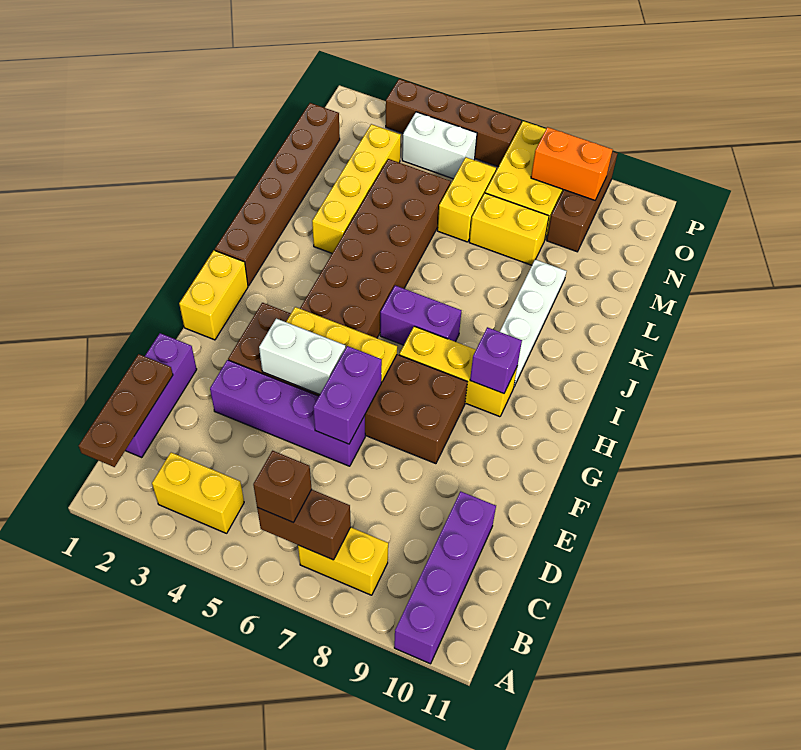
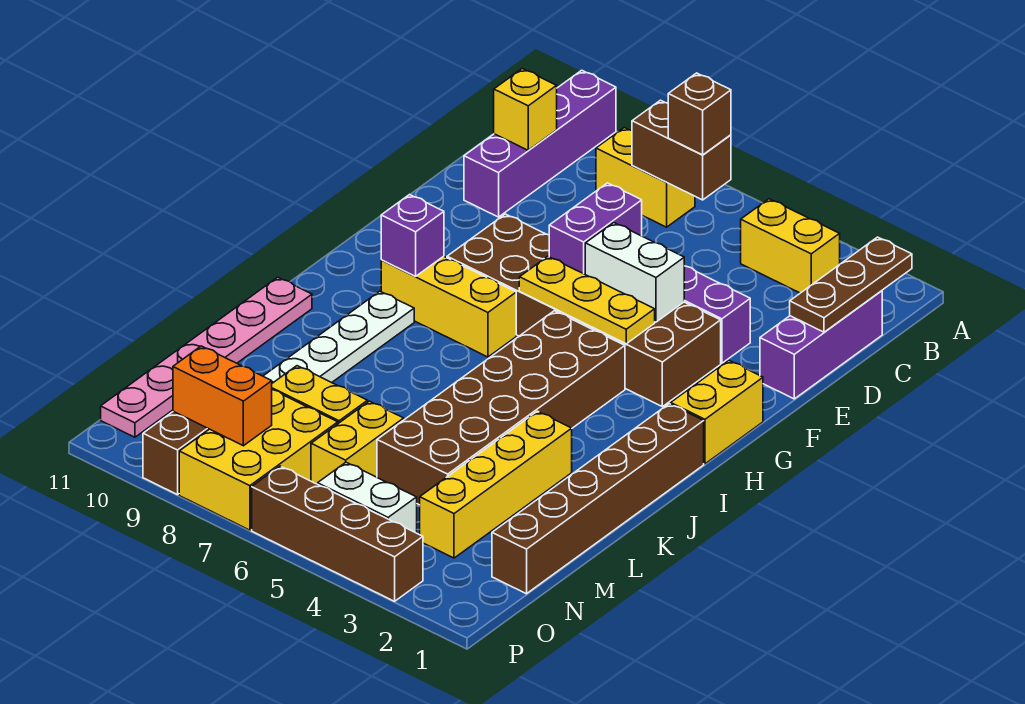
none -> yellow brick C10 level 2
purple brick I6:I7 level 1 -> none
none -> pink plate J11:O11 level 1

